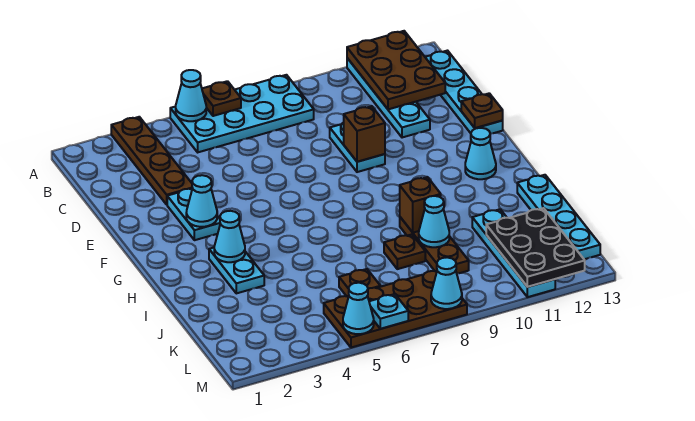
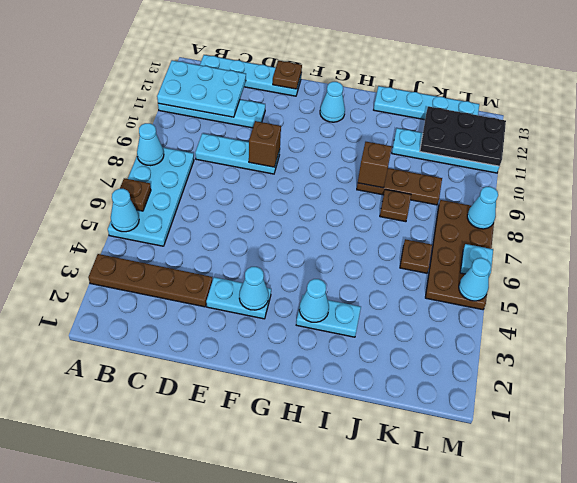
brown plate A11:C12 level 2 -> cyan plate A11:C12 level 2
cyan plate D9:E9 level 1 -> cyan plate C9:E9 level 1
cyan cone J9 level 2 -> cyan cone A8 level 2

